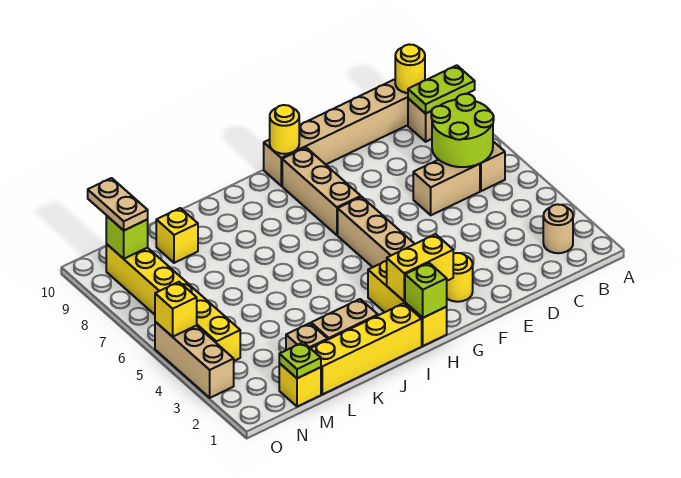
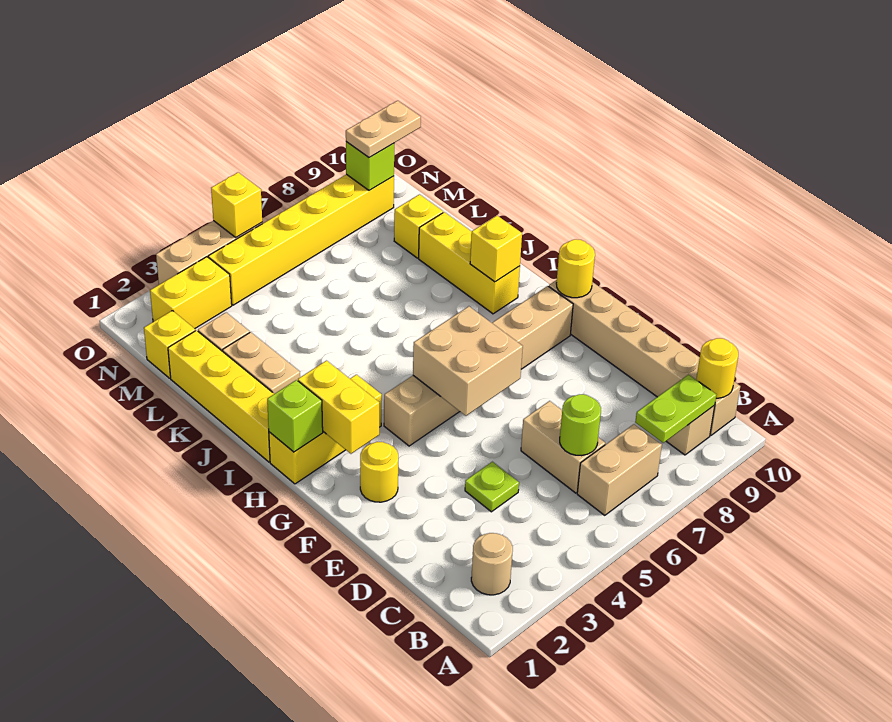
lime plate A9:B9 level 2 -> lime plate B8:B9 level 2
lime round brick B6:C7 level 2 -> lime round brick C6 level 2
none -> tan brick F5:G6 level 2
none -> yellow brick I9:K9 level 1
none -> yellow brick I9 level 2
lime plate M1 level 2 -> lime plate D4 level 1
none -> yellow brick N2:N3 level 1

